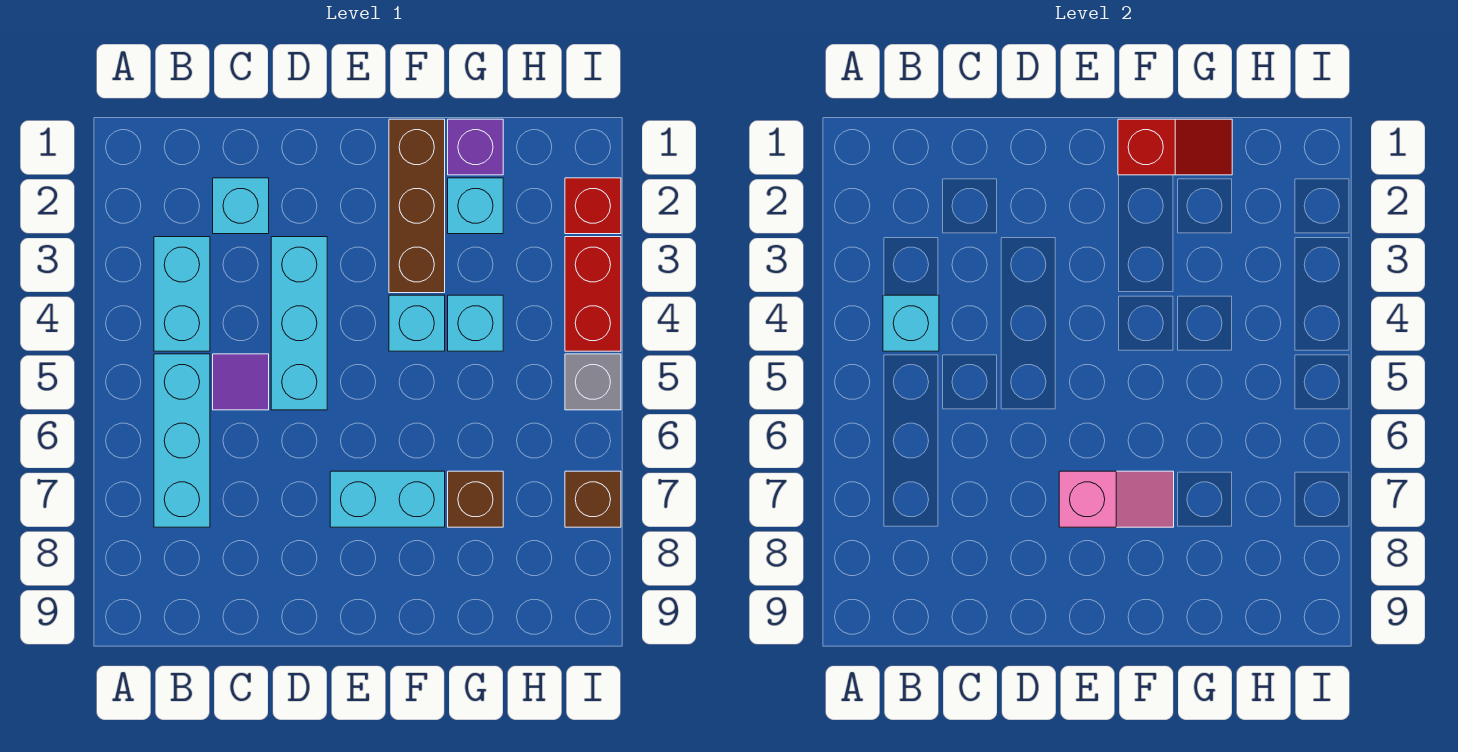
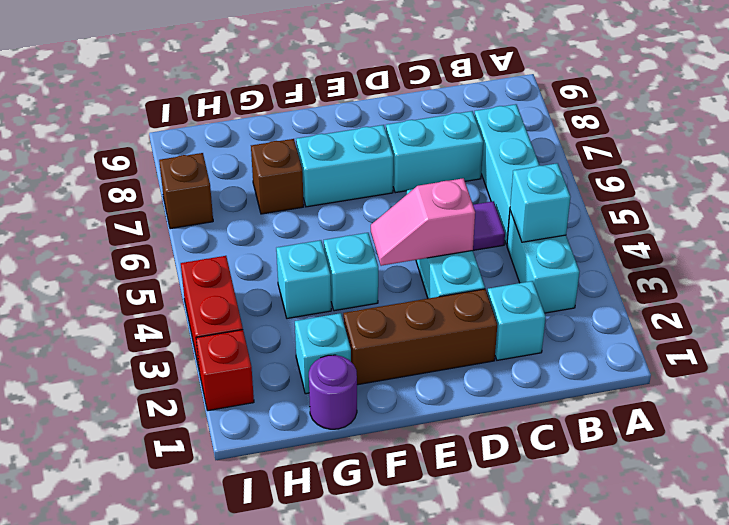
none -> cyan brick C7:D7 level 1
pink slope E7:F7 level 2 top E -> pink slope D4:E4 level 2 top D
brown brick F1:F3 level 1 -> brown brick D2:F2 level 1
red slope F1:G1 level 2 top F -> none
purple brick G1 level 1 -> purple round brick G1 level 1
grey brick I5 level 1 -> none

